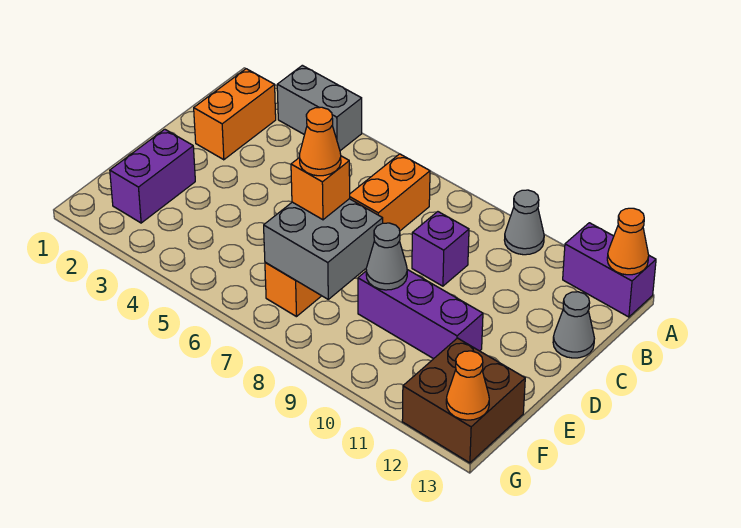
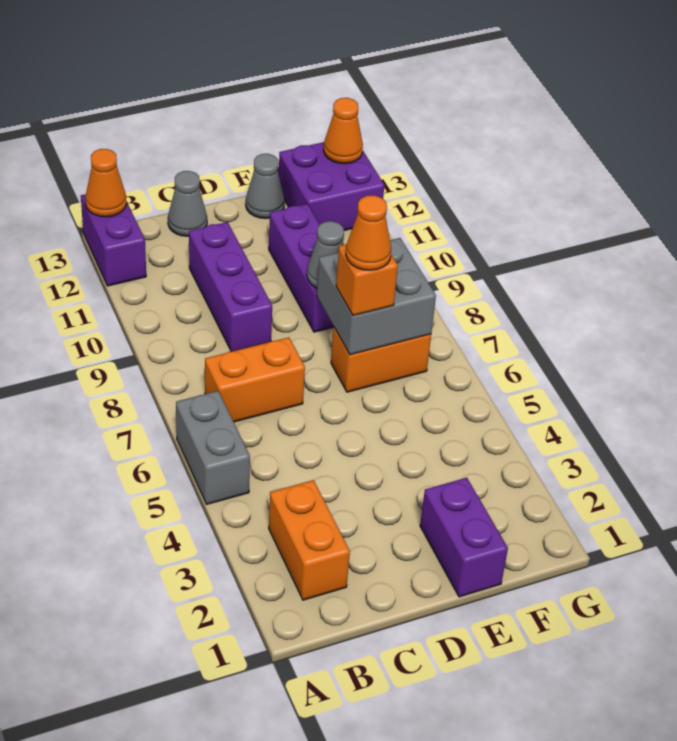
grey brick A3:A4 level 1 -> grey brick A5:A6 level 1
grey cone A10 level 1 -> grey cone E13 level 1
orange brick B2:C2 level 1 -> orange brick B2:B3 level 1
purple brick C9 level 1 -> purple brick C9:C11 level 1
purple brick E2:F2 level 1 -> purple brick E1:E2 level 1
brown brick F12:G13 level 1 -> purple brick F12:G13 level 1

